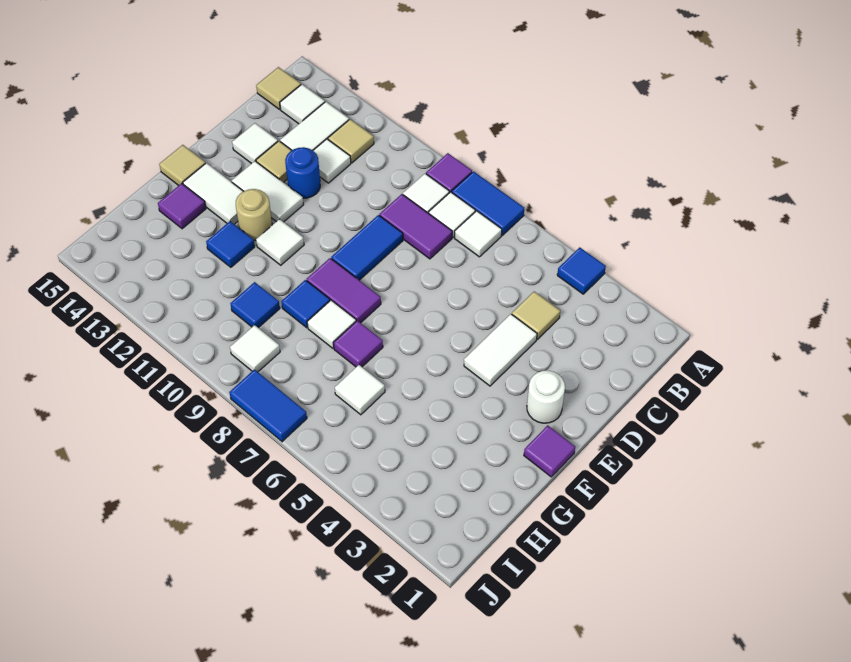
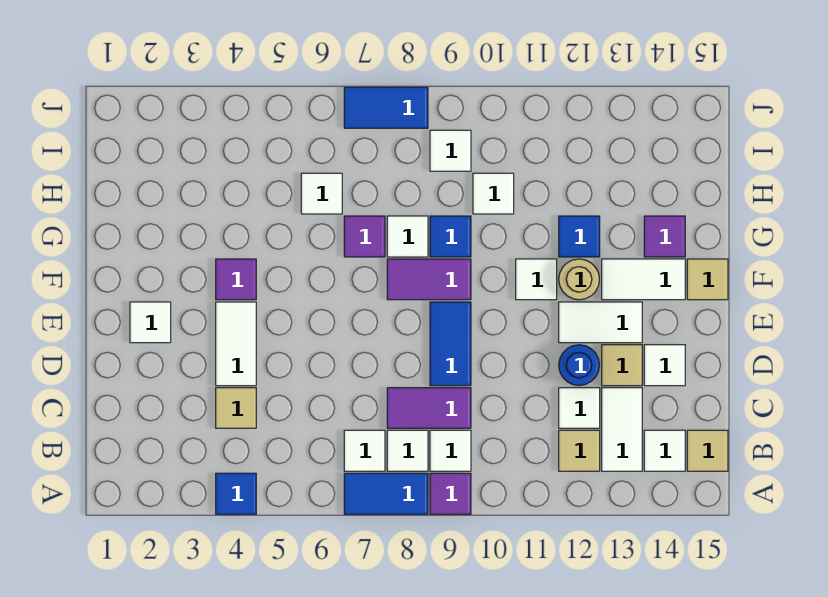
white round brick E2 level 1 -> white tile E2 level 1
purple tile F1 level 1 -> purple tile F4 level 1
blue tile H10 level 1 -> white tile H10 level 1

